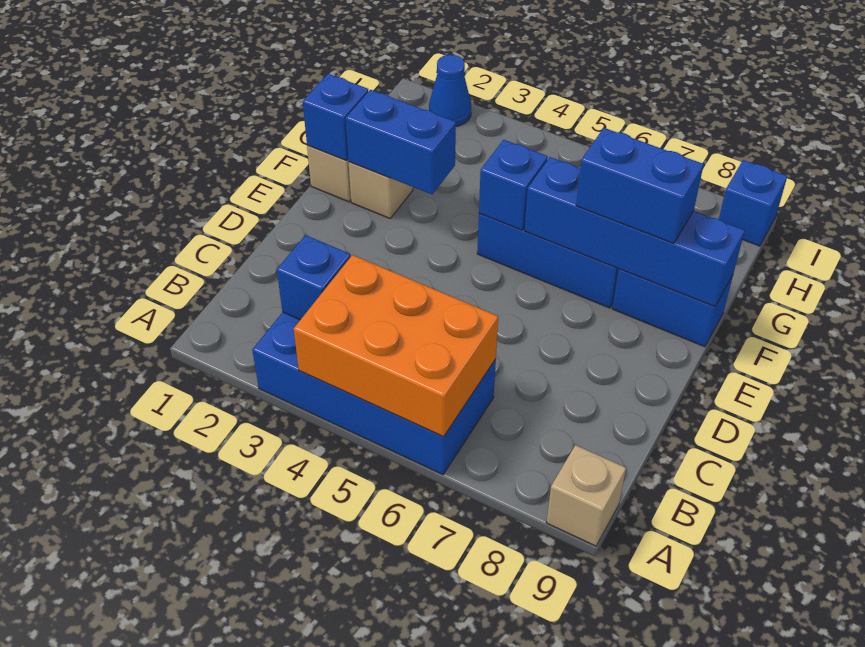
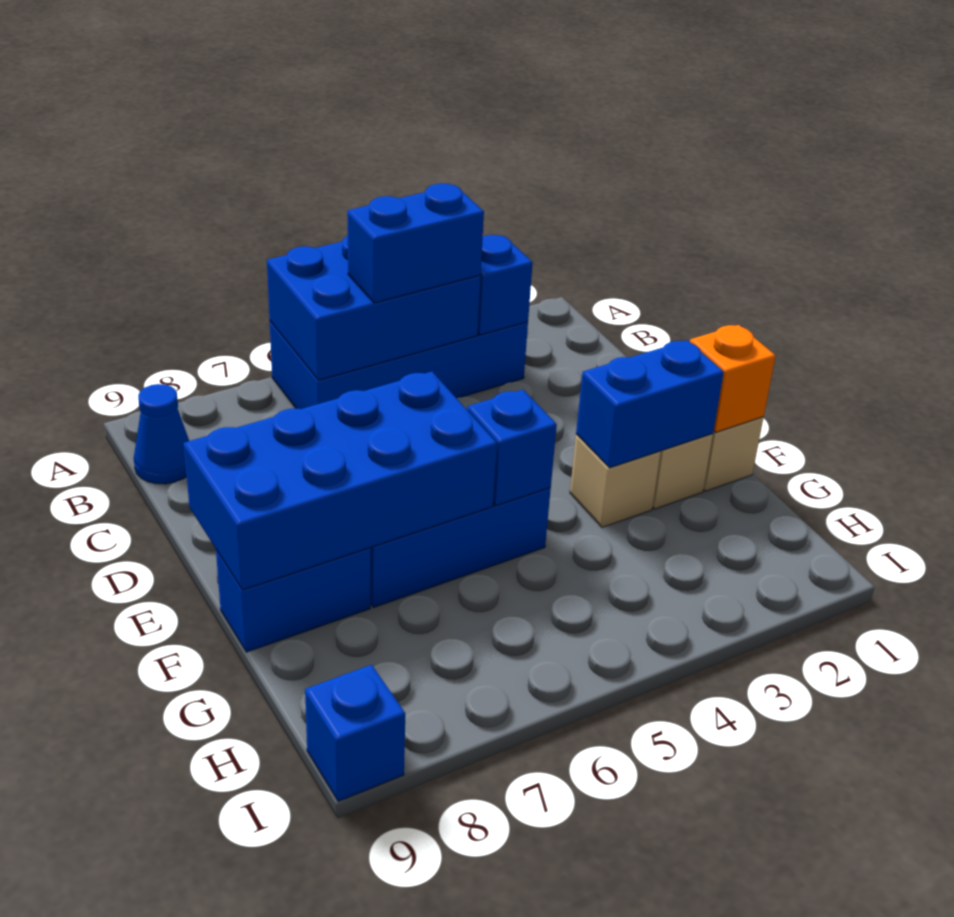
orange brick A4:B6 level 2 -> blue brick A4:B6 level 2
tan brick A9 level 1 -> tan brick F3 level 1
blue brick F1 level 2 -> orange brick F1 level 2
blue brick F6:F9 level 2 -> blue brick E6:F9 level 2
blue brick F7:F8 level 3 -> blue brick B4:B5 level 3
blue cone I2 level 1 -> blue cone B9 level 1

